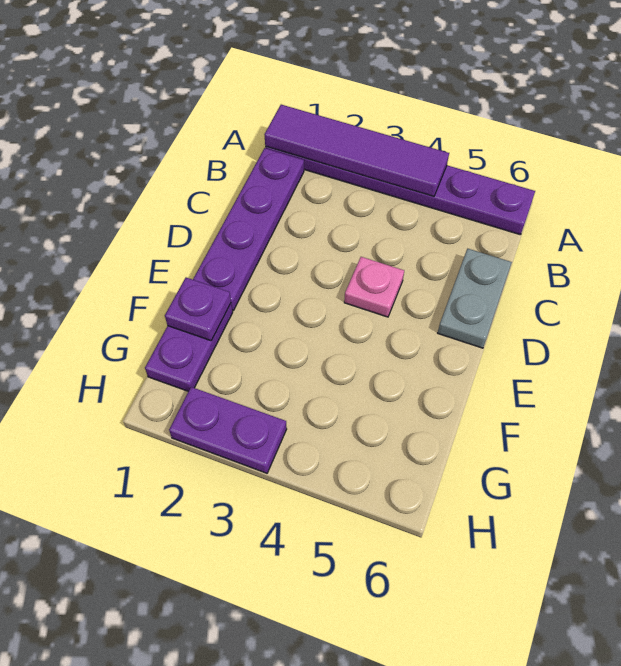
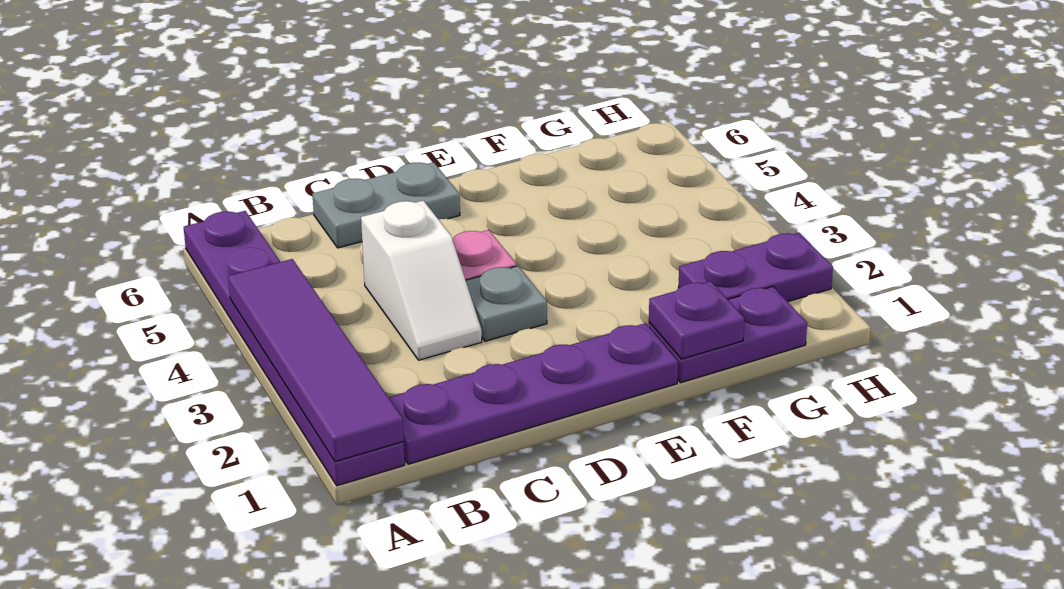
none -> white slope C3:C4 level 1 top 4
none -> grey plate D3 level 1
purple plate H2:H3 level 1 -> purple plate G2:H2 level 1

